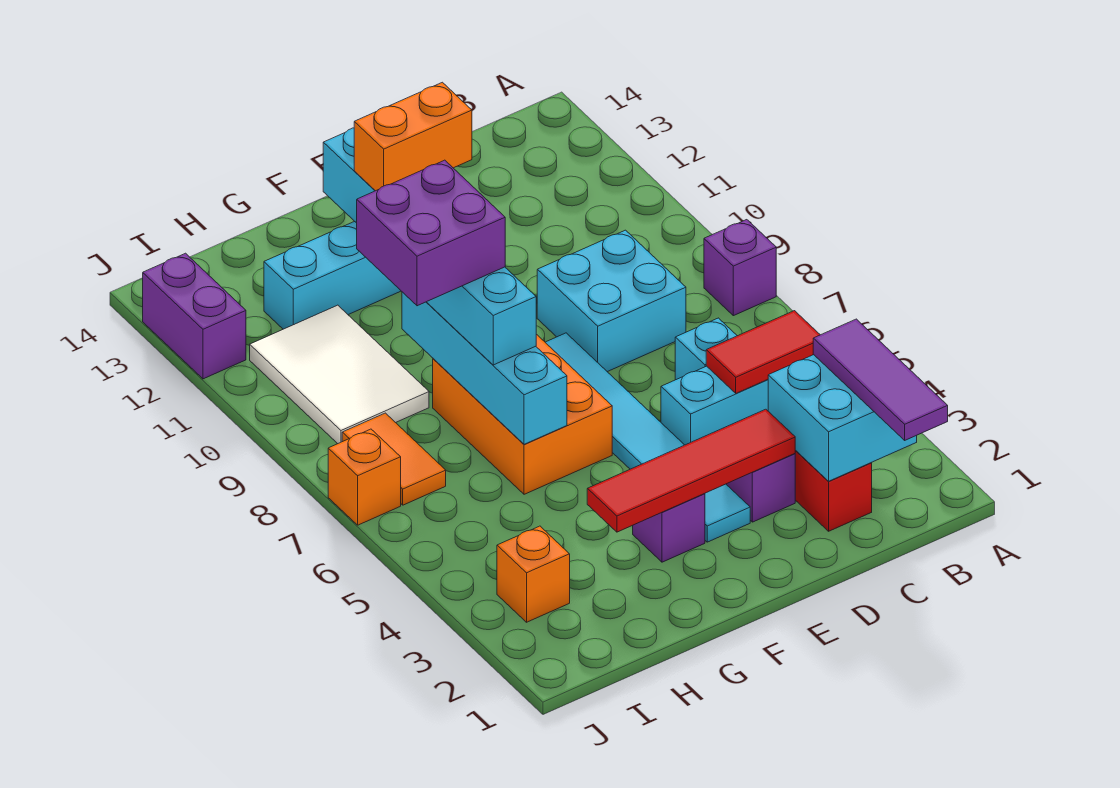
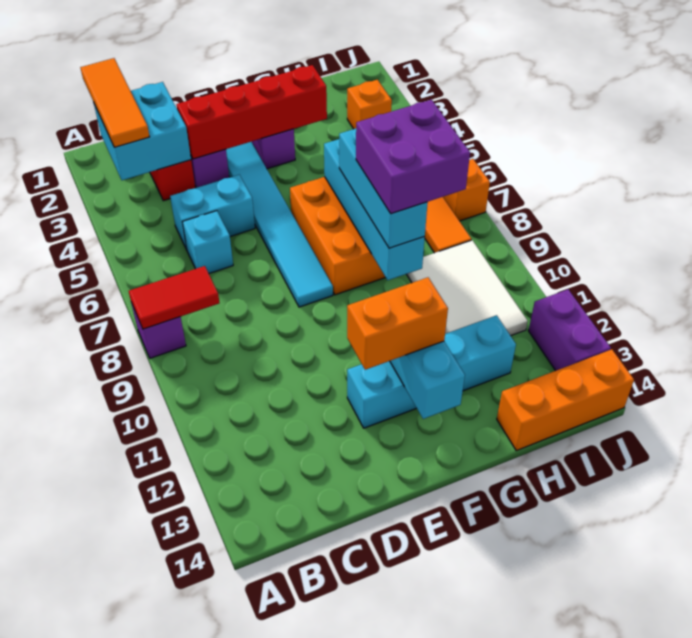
purple tile B1:B3 level 3 -> orange tile B1:B3 level 3
red tile B5:C5 level 2 -> red tile A8:B8 level 2
cyan brick C8:D9 level 1 -> none
red tile D3:G3 level 2 -> red brick D3:G3 level 2
none -> orange brick H14:J14 level 1

